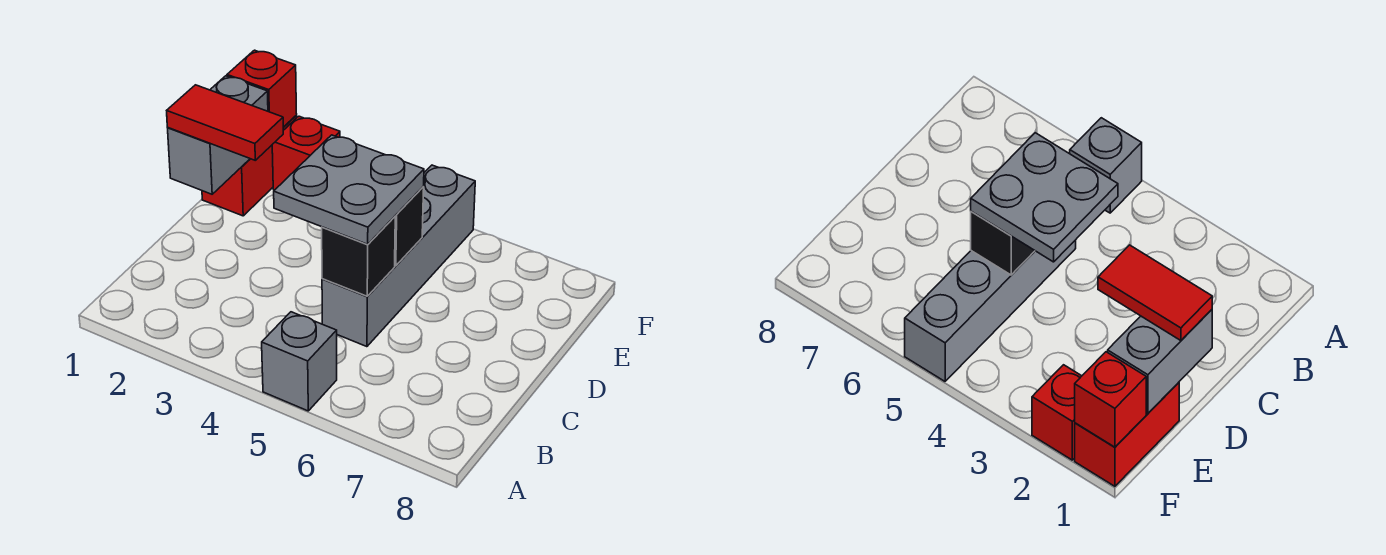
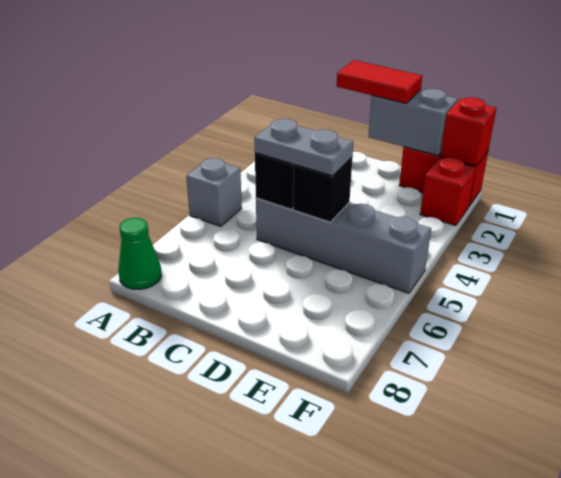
none -> green cone A8 level 1
grey plate C4:D5 level 3 -> grey plate C5:D5 level 3
red tile D1:D2 level 3 -> red tile C1:D1 level 3

